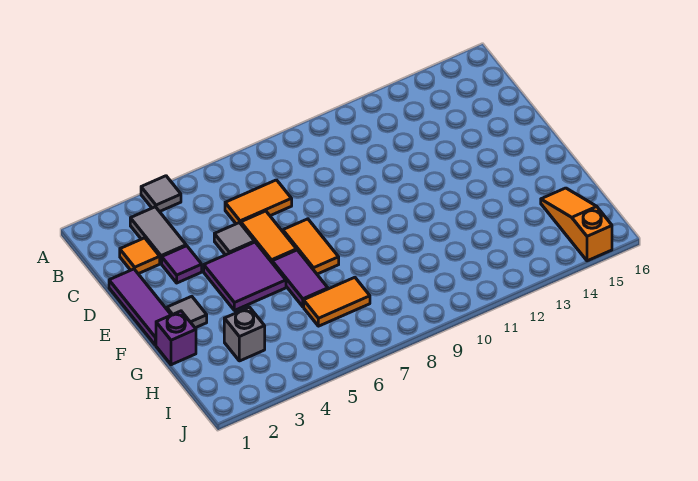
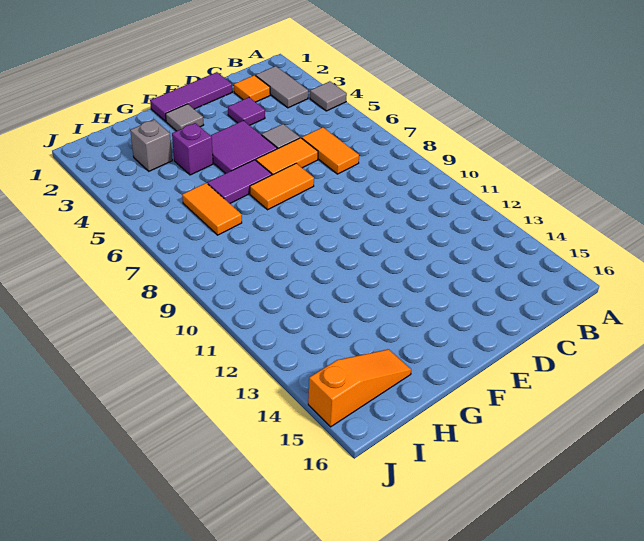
grey tile B3:C3 level 1 -> grey tile B2:B3 level 1
purple brick G1 level 1 -> purple brick G4 level 1

